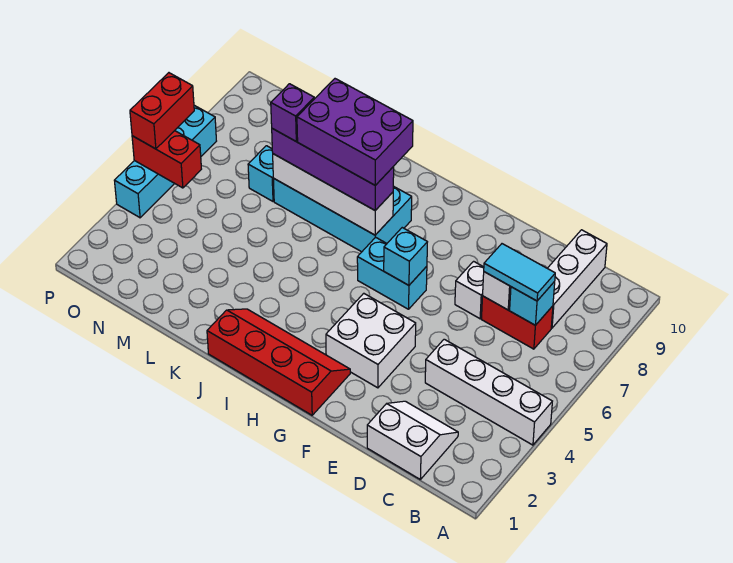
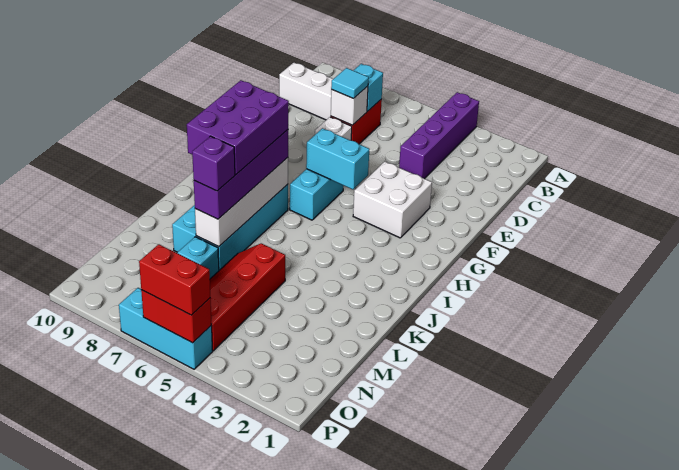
white brick A4:D4 level 1 -> purple brick A4:D4 level 1
white slope C1:D2 level 1 top 1 -> none
cyan tile C7:D7 level 3 -> cyan tile D7 level 3
red slope G1:J2 level 1 top 1 -> red slope L5:O6 level 1 top 5
cyan brick G6 level 2 -> cyan brick G5:G6 level 2
red brick O5:P5 level 2 -> red brick P5:P6 level 2
cyan brick P4:P7 level 1 -> cyan brick P5:P7 level 1

